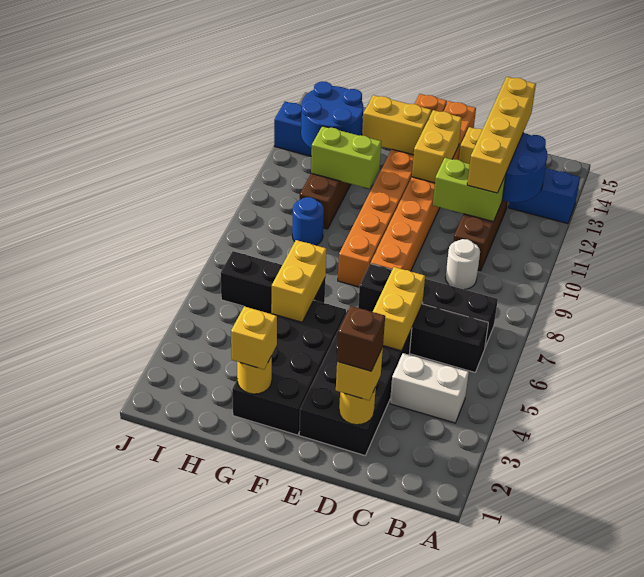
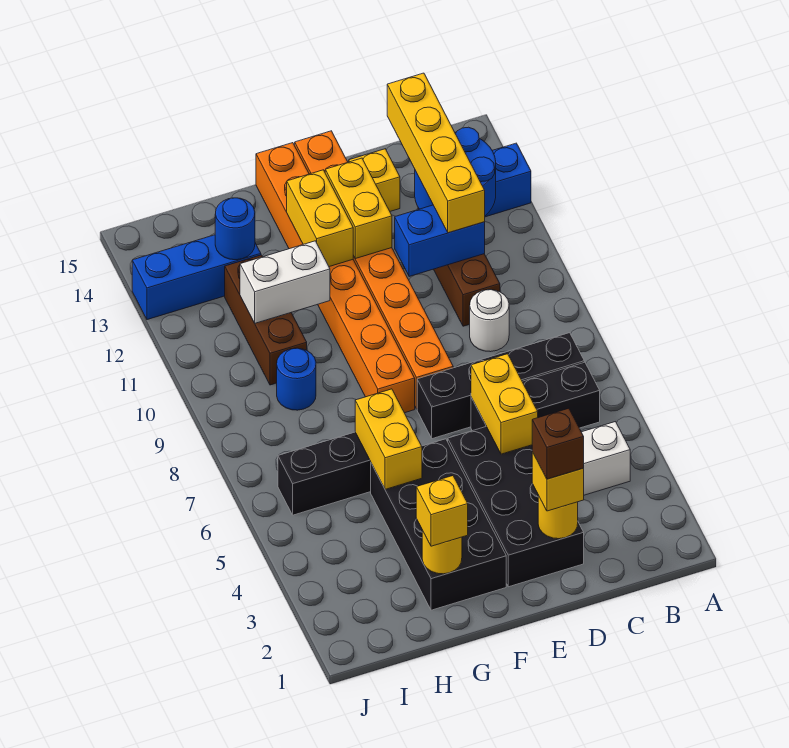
lime brick C11:D11 level 2 -> blue brick C11:D11 level 2
yellow brick F13:G13 level 2 -> yellow brick F12:F13 level 2
lime brick G11:H11 level 2 -> white brick G11:H11 level 2
blue round brick H12:I13 level 2 -> blue round brick H13 level 2

